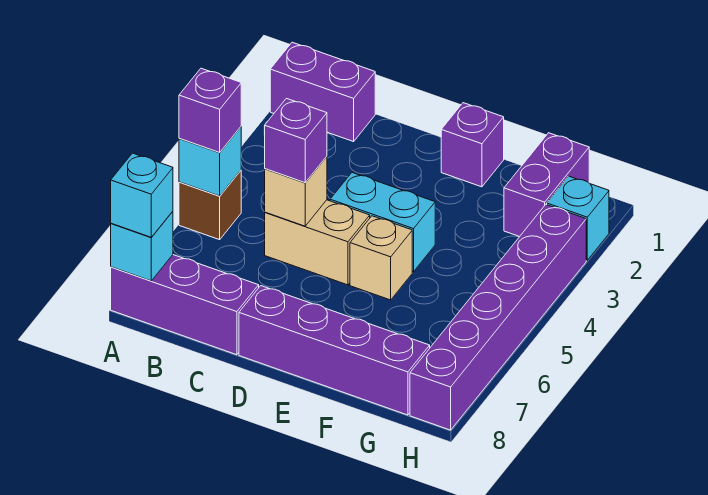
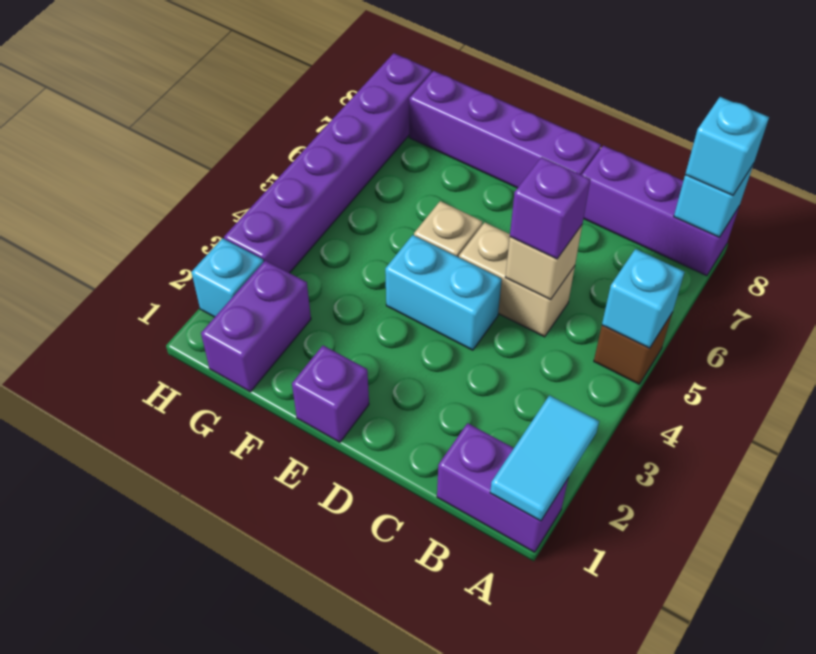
none -> cyan tile A1:A2 level 2
purple brick A5 level 3 -> none

